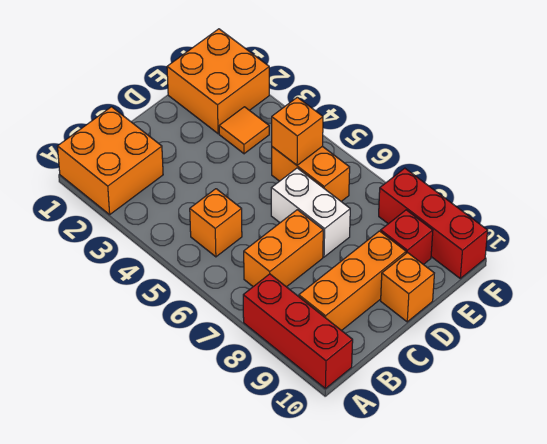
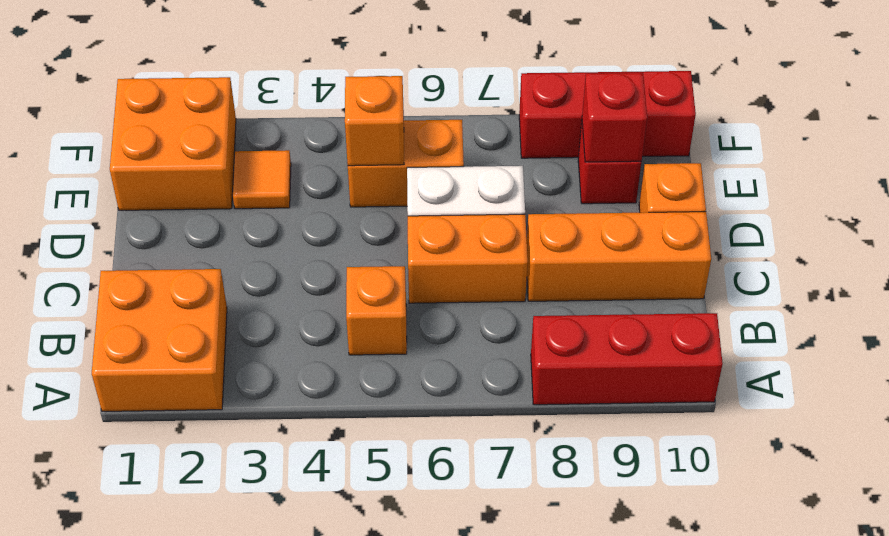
orange brick B7:C7 level 1 -> orange brick C6:C7 level 1
orange brick B9:D9 level 1 -> orange brick C8:C10 level 1
none -> red brick E9 level 2

